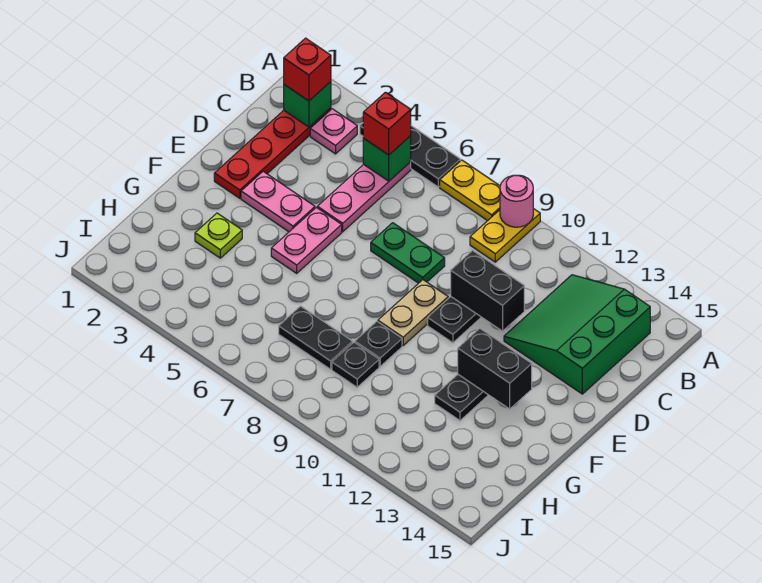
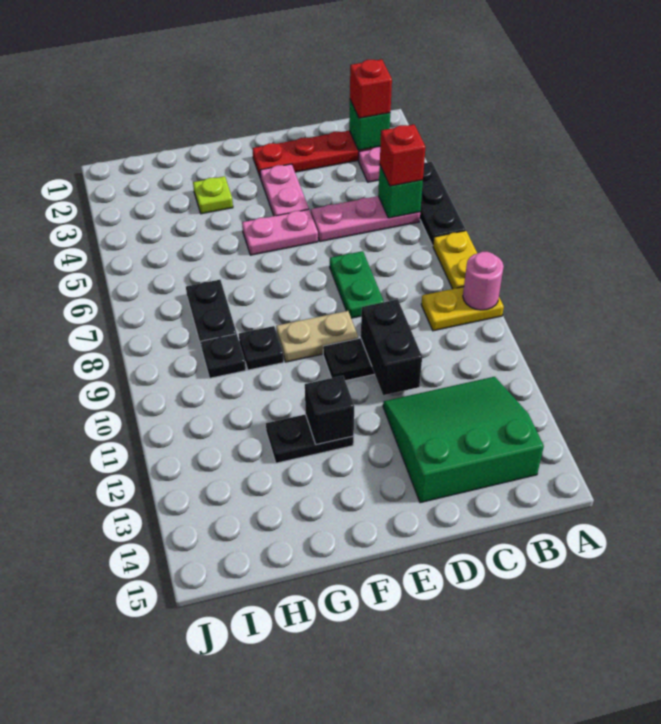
black brick F12:F13 level 2 -> black brick F12 level 2

